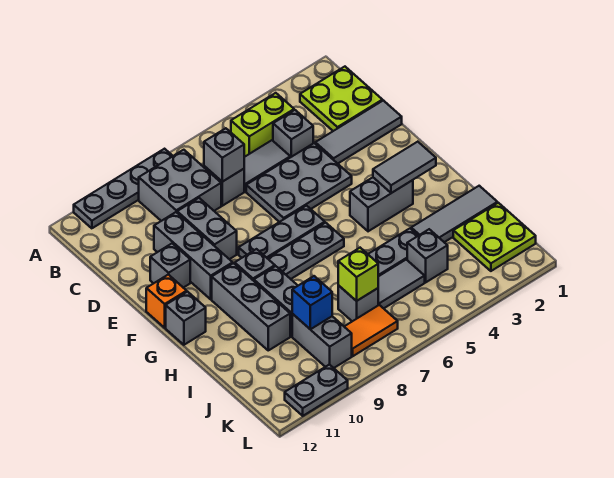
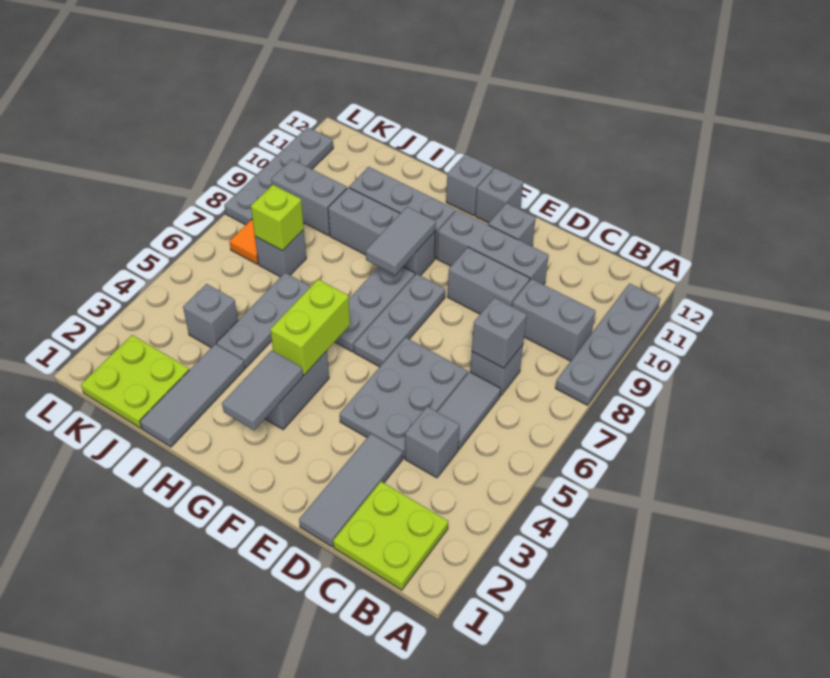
lime brick B4:B5 level 1 -> lime brick G4:G5 level 2
grey brick B8:C9 level 1 -> grey brick B9:C9 level 1
orange brick F12 level 1 -> grey brick F12 level 1
grey tile J5:J6 level 1 -> grey tile G8:G9 level 2
blue brick J9 level 2 -> none
grey plate L10:L11 level 1 -> grey plate L8:L11 level 1

